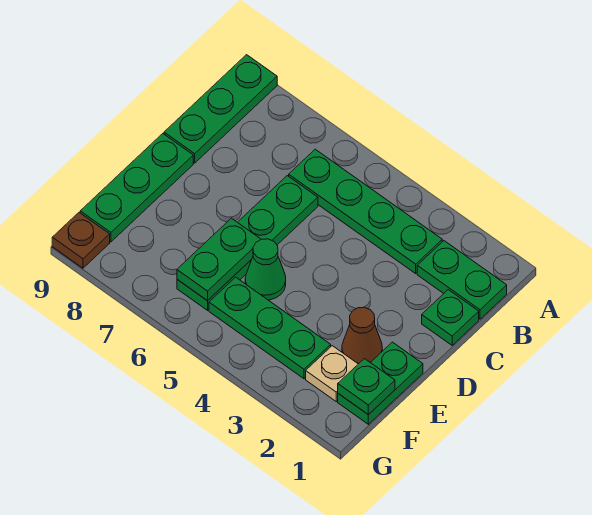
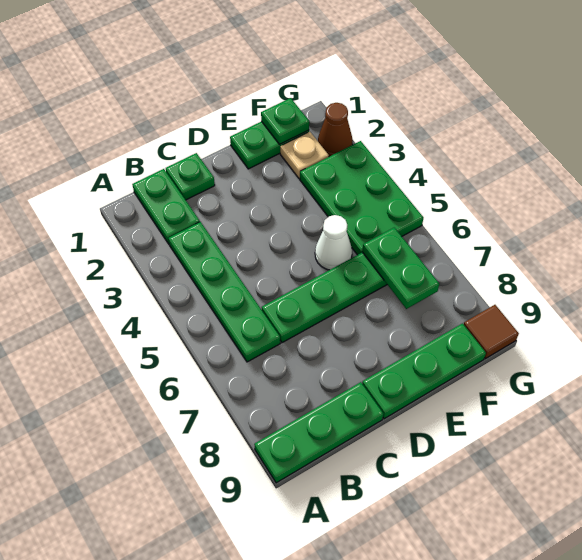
brown cone E2 level 1 -> brown cone G2 level 1
green cone E5 level 1 -> white cone E5 level 1
green plate E6:F6 level 2 -> green plate F6:F7 level 2
green plate F3:F5 level 1 -> green plate F3:G5 level 1
brown plate G9 level 1 -> brown tile G9 level 1

